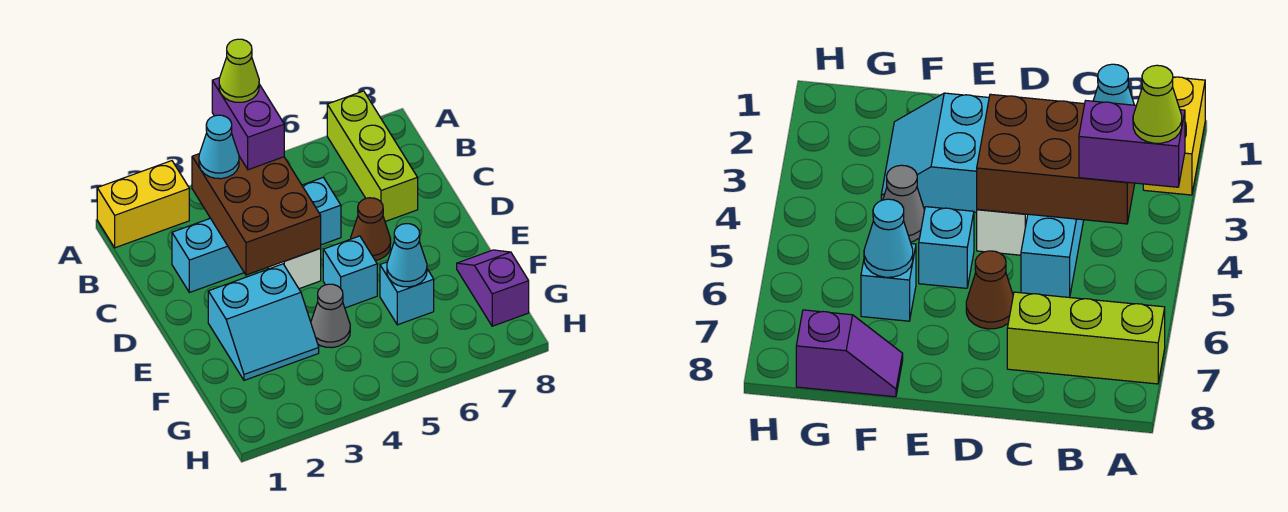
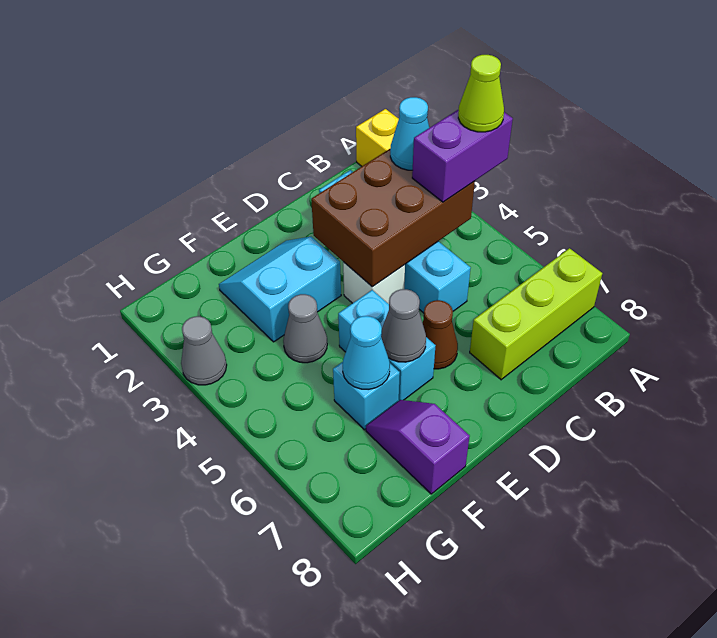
cyan slope E2:F3 level 1 top E -> cyan slope E2:F3 level 1 top 3
cyan brick E5 level 1 -> cyan brick E5:E6 level 1
none -> grey cone E6 level 2
purple slope F8:G8 level 1 top G -> purple slope F7:F8 level 1 top 8
none -> grey cone H3 level 1

